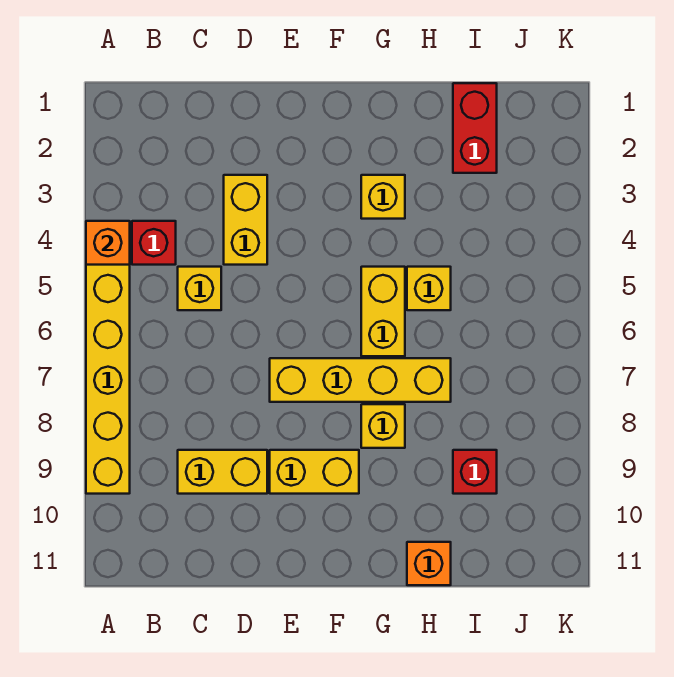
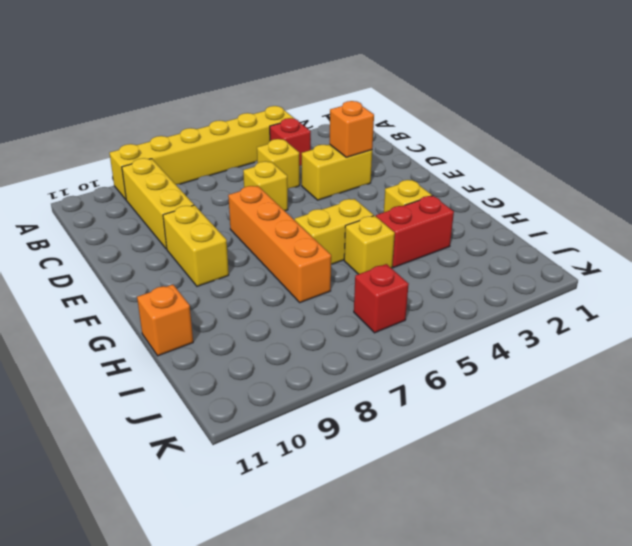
orange brick A4 level 2 -> orange brick D3 level 2
yellow brick C9:D9 level 1 -> yellow brick B9:D9 level 1
yellow brick E7:H7 level 1 -> orange brick E7:H7 level 1
yellow brick G8 level 1 -> yellow brick D6 level 1
red brick I1:I2 level 1 -> red brick H3:H4 level 1
red brick I9 level 1 -> red brick J6 level 1

